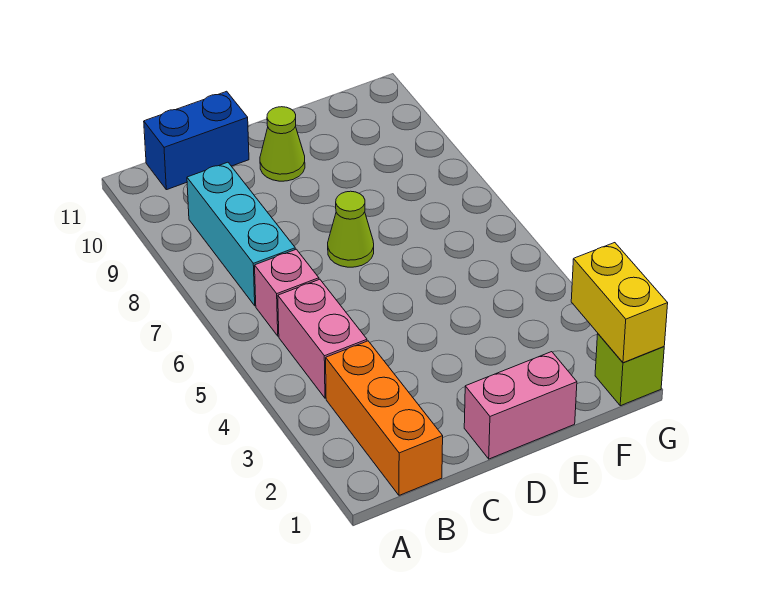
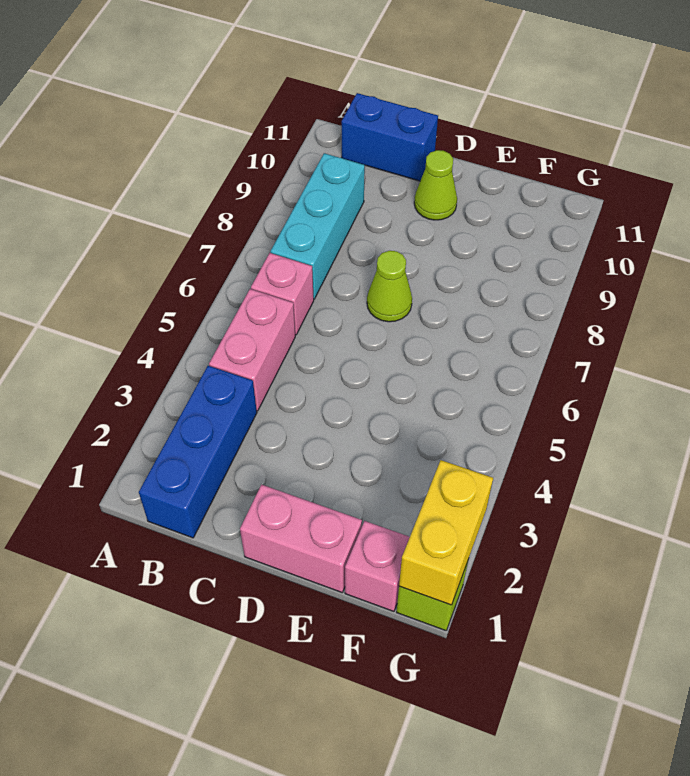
orange brick B1:B3 level 1 -> blue brick B1:B3 level 1
none -> pink brick F1 level 1

